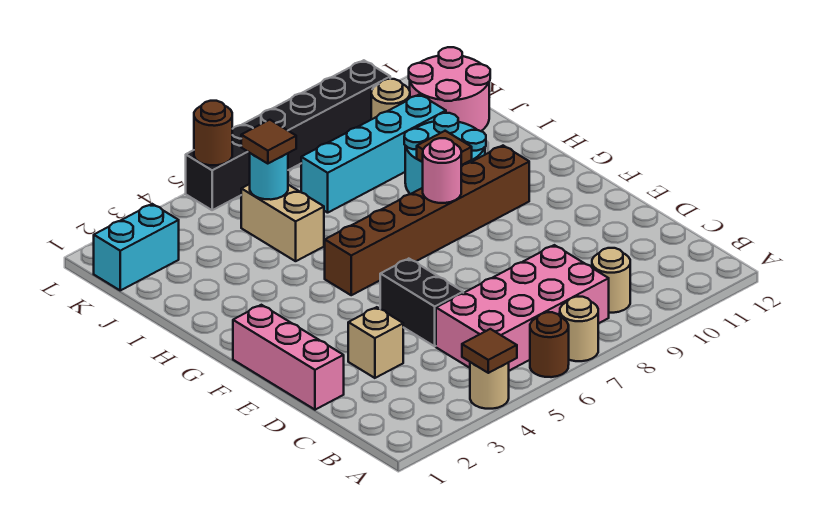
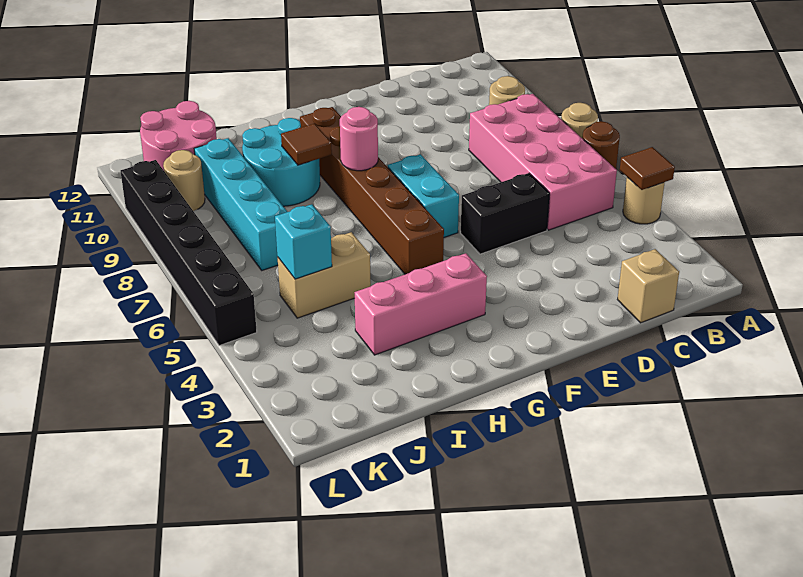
pink brick D1:F1 level 1 -> pink brick G3:I3 level 1
tan brick D3 level 1 -> tan brick C1 level 1
cyan round brick J5 level 2 -> cyan brick J5 level 2
brown tile J5 level 3 -> none
cyan brick K1:K2 level 1 -> cyan brick F6:F7 level 1
brown round brick L5 level 2 -> none

